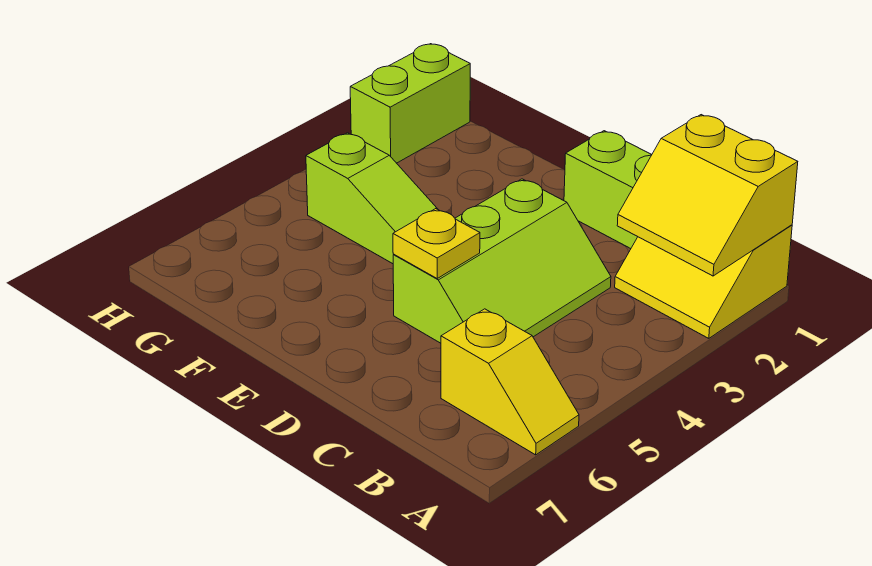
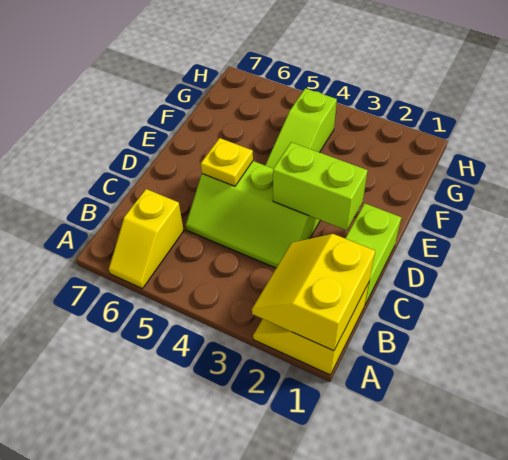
lime brick H1:H2 level 1 -> lime brick D2:D3 level 2

